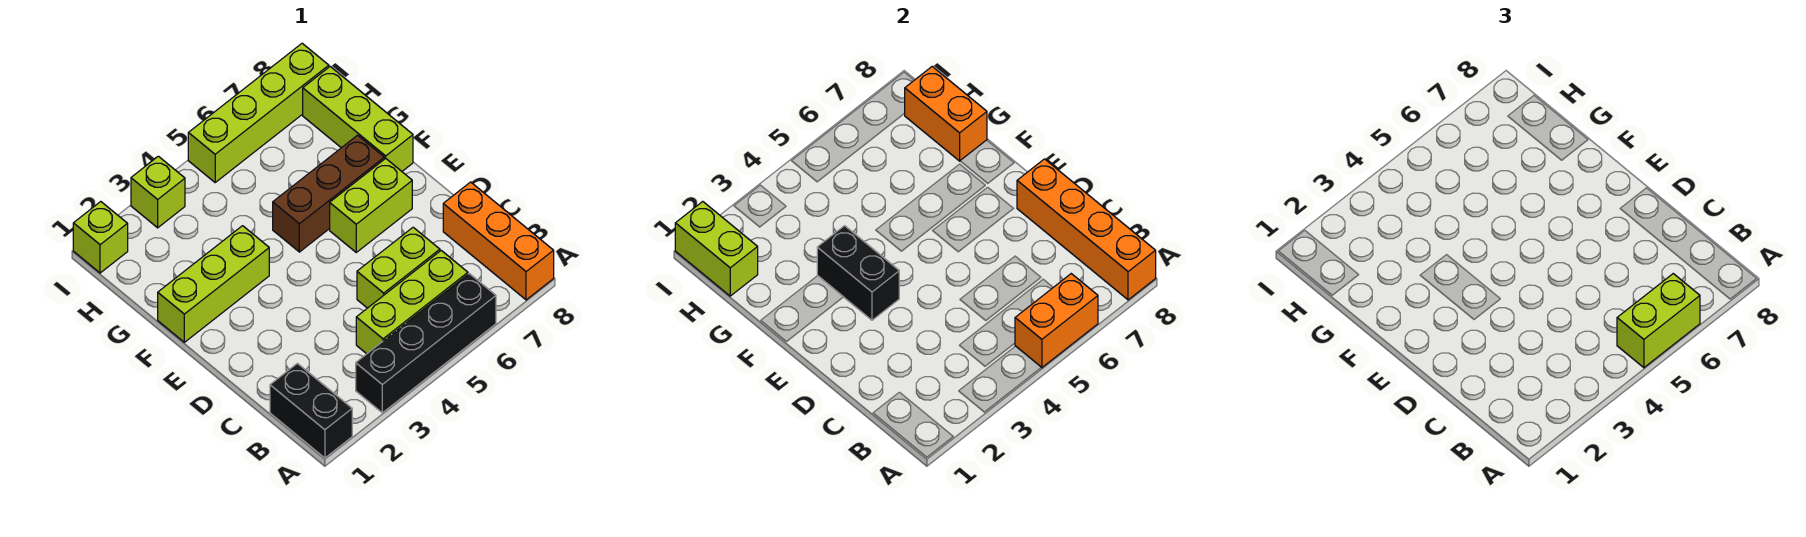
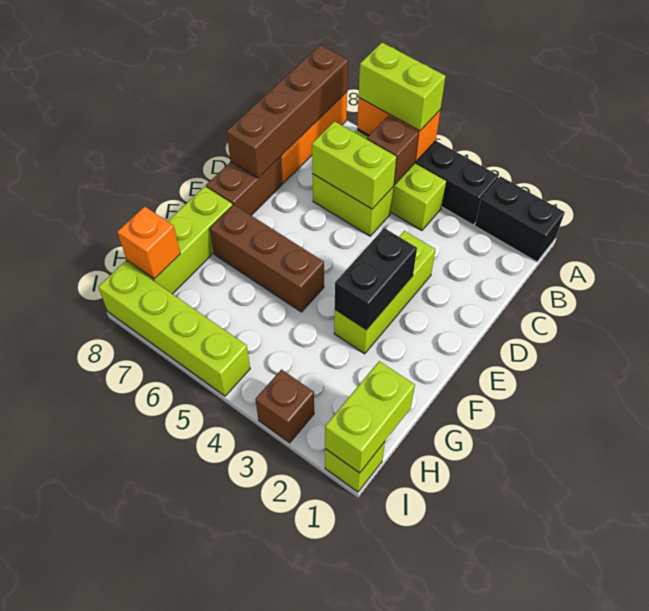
black brick A1:B1 level 1 -> black brick A1:A2 level 1
orange brick A8:D8 level 2 -> brown brick A8:D8 level 2
none -> brown brick B5 level 2
none -> brown brick D8:E8 level 1
lime brick E6:E7 level 1 -> lime brick C5:C6 level 2
lime brick F1:F3 level 1 -> lime brick D3:F3 level 1
orange brick G8:H8 level 2 -> orange brick H8 level 2
lime brick I3 level 1 -> brown brick I3 level 1

